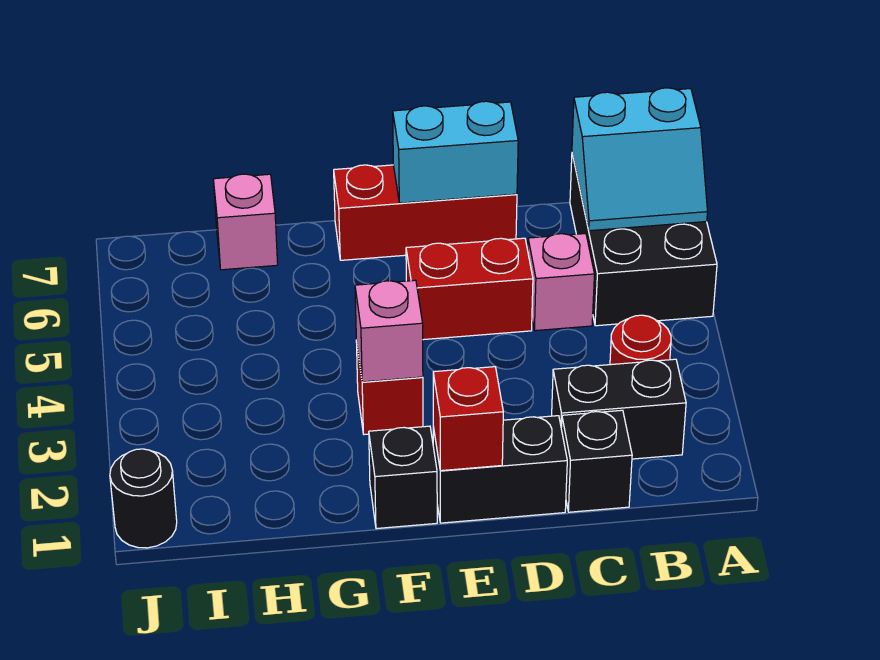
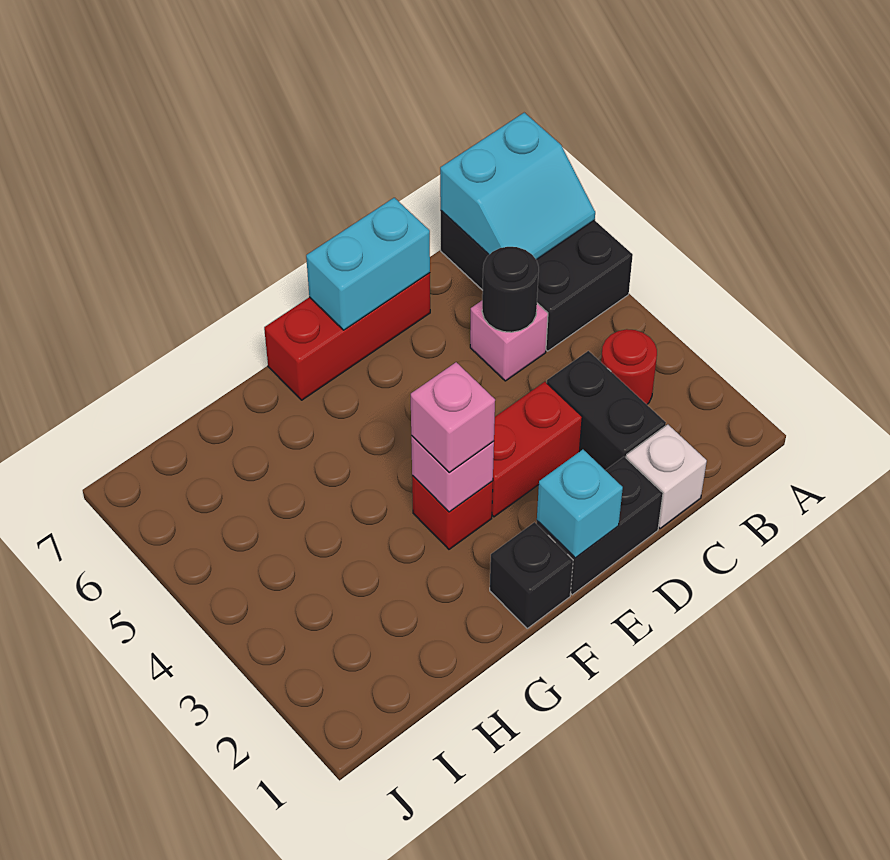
black brick B2:C2 level 1 -> black brick C2:C3 level 1
black brick C1 level 1 -> white brick C1 level 1
red brick D5:E5 level 1 -> red brick D3:E3 level 1
red brick E1 level 2 -> cyan brick E1 level 2
pink brick H7 level 1 -> pink brick F3 level 3
black round brick J1 level 1 -> black round brick C5 level 2

